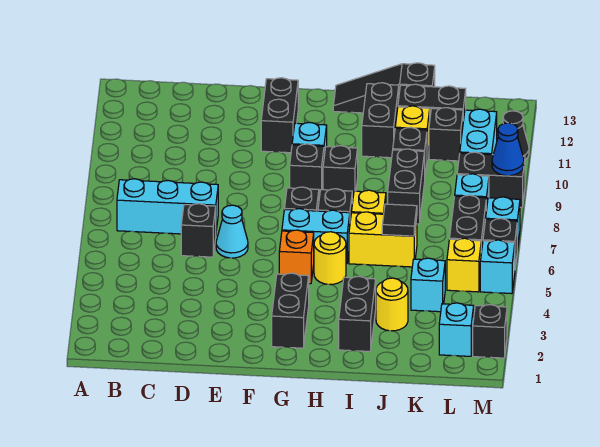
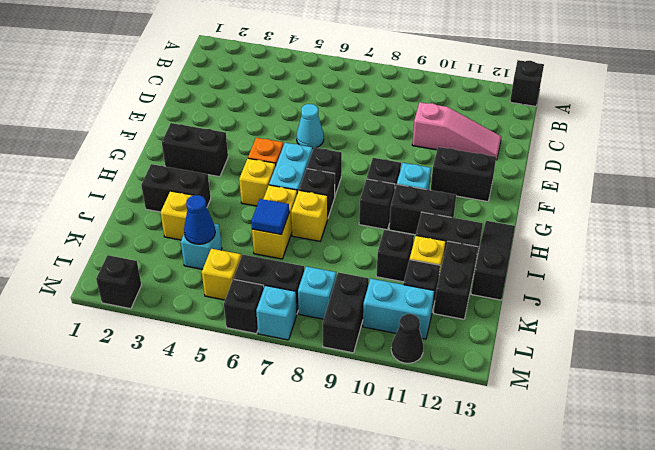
cyan brick B7:D7 level 1 -> none
black brick D6 level 1 -> black brick A13 level 1
none -> pink slope D10:D12 level 1 top 10
yellow round brick H5 level 1 -> yellow brick H5 level 1
yellow round brick J3 level 1 -> yellow brick J3 level 1
black tile J6 level 2 -> blue tile J6 level 2
black brick J8:J9 level 1 -> black brick H10:H11 level 1
cyan brick L2 level 1 -> none
cyan brick M5 level 1 -> none
blue cone M9 level 2 -> blue cone K4 level 2

